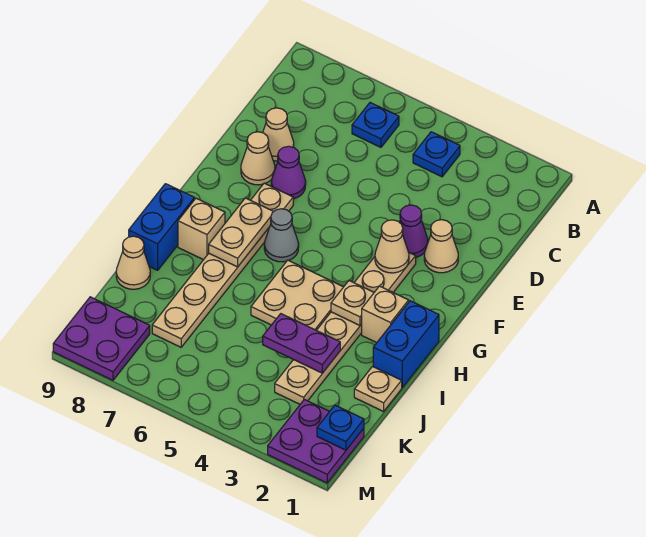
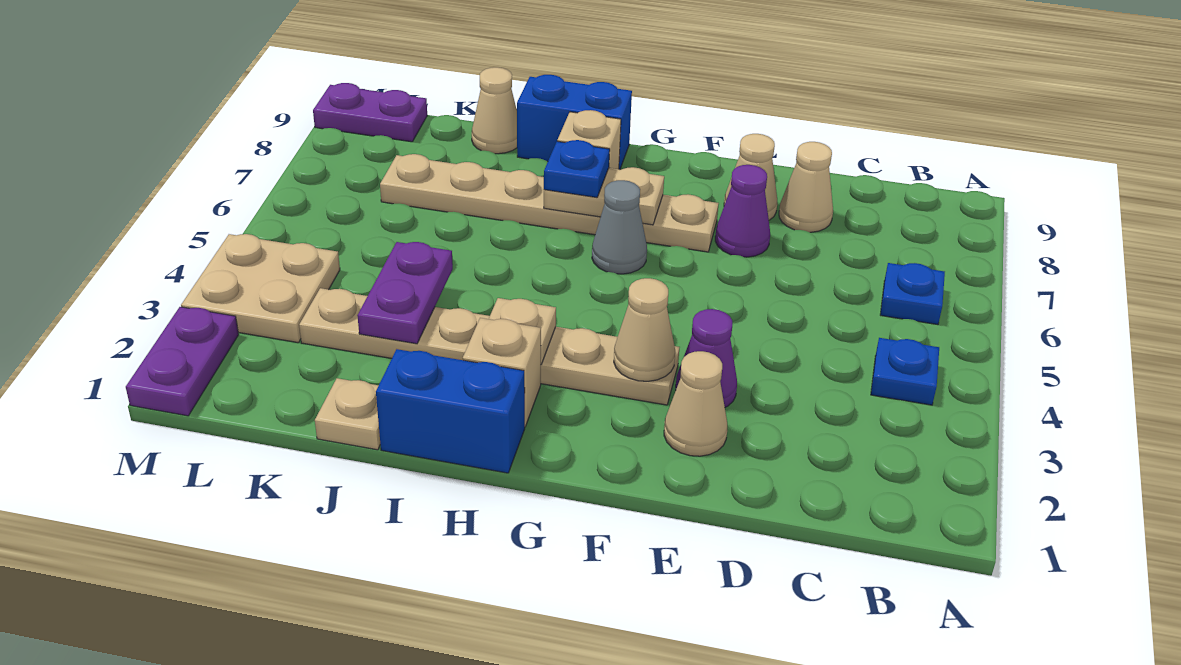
tan plate H4:I5 level 1 -> tan plate L3:M4 level 1
purple plate L1:M2 level 1 -> purple plate M1:M2 level 1
blue plate L1 level 2 -> blue plate H7 level 3
purple plate L8:M9 level 1 -> purple plate L9:M9 level 1

